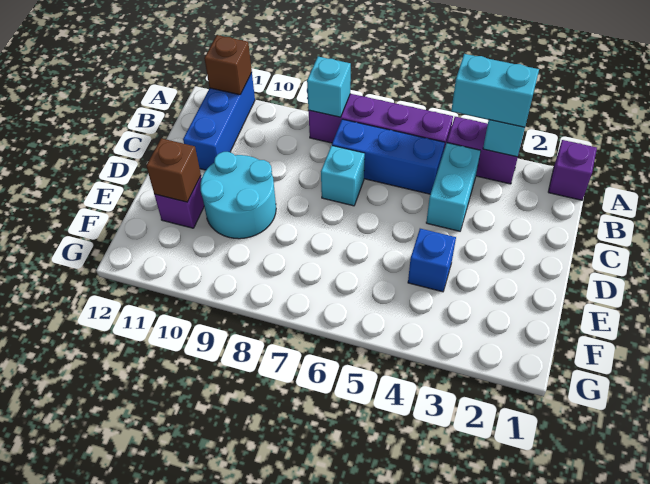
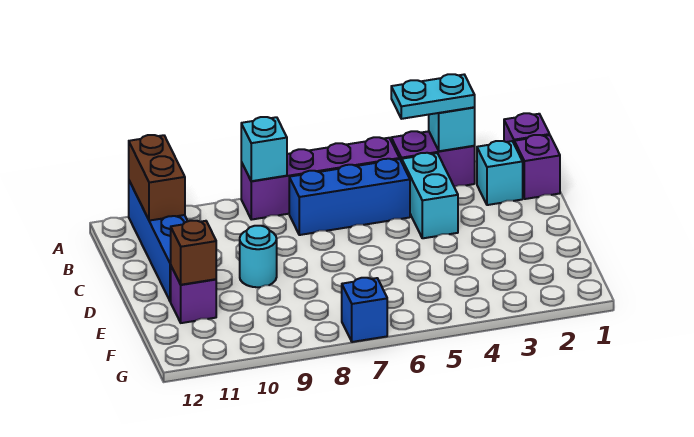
cyan brick A3:A4 level 3 -> cyan plate A3:A4 level 3
blue brick A11:C11 level 1 -> blue brick A11:D11 level 1
brown brick A11 level 2 -> brown brick A11:B11 level 2
none -> purple brick B1 level 1
cyan brick C7 level 1 -> cyan brick B2 level 1
cyan round brick D9:E10 level 1 -> cyan round brick D9 level 1
blue brick E4 level 1 -> blue brick G7 level 1

